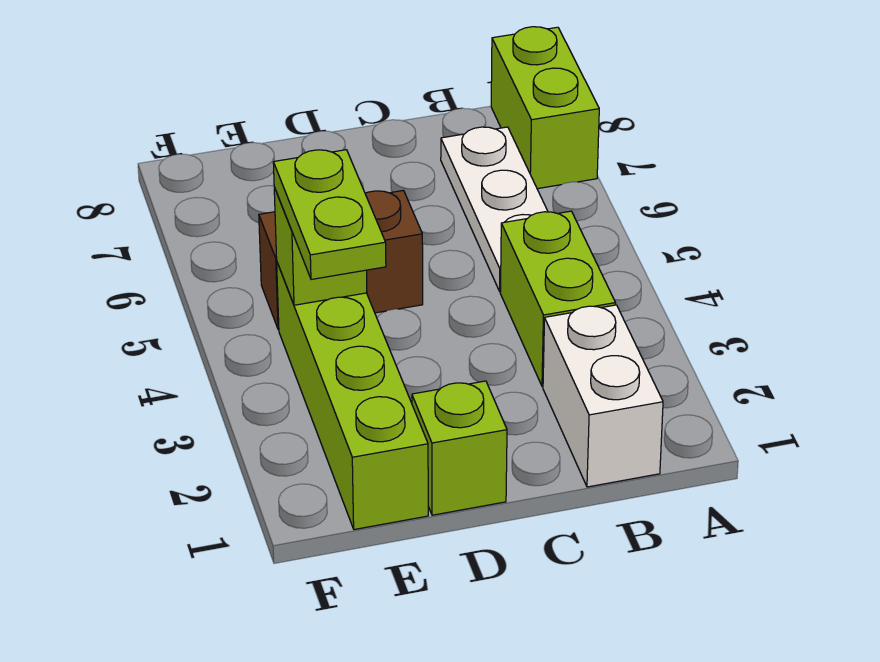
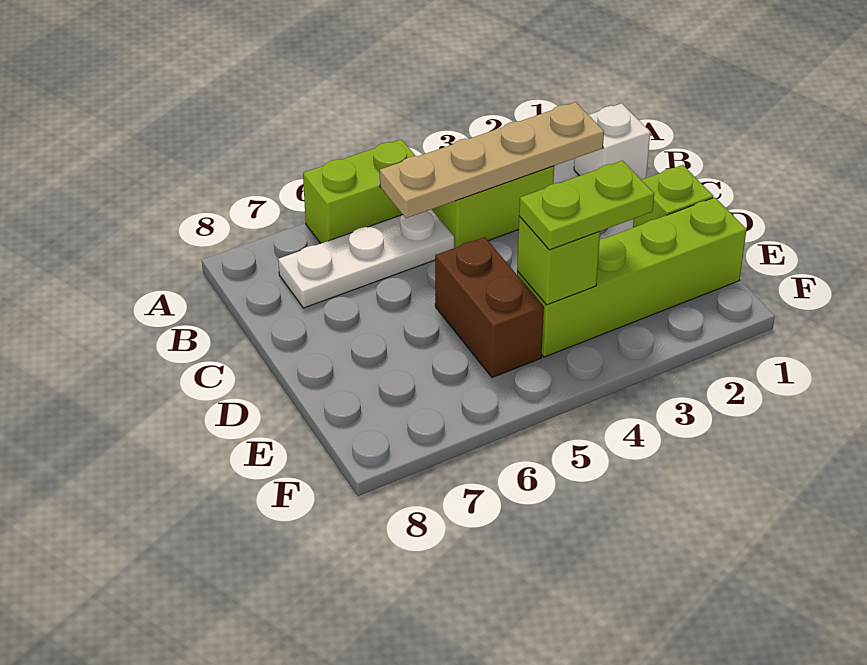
lime brick A7:A8 level 1 -> lime brick A5:A6 level 1
white brick B1:B2 level 1 -> white brick B1 level 1
none -> tan plate B2:B5 level 2

